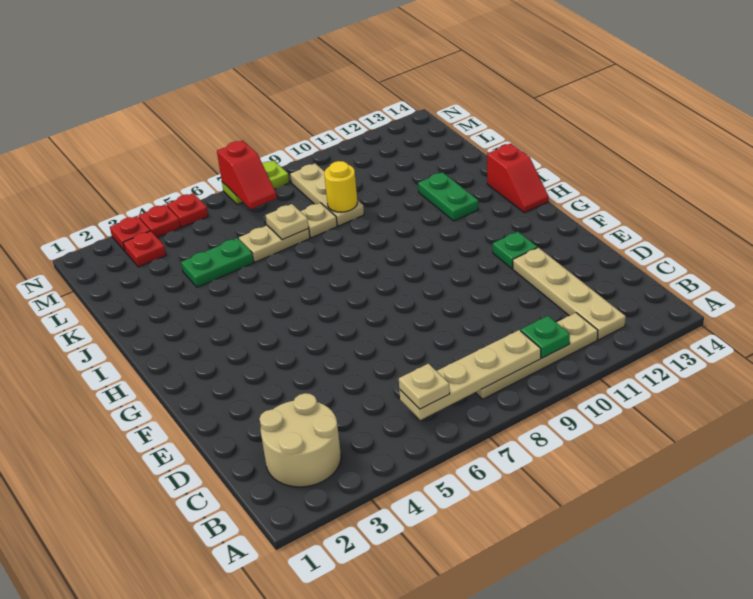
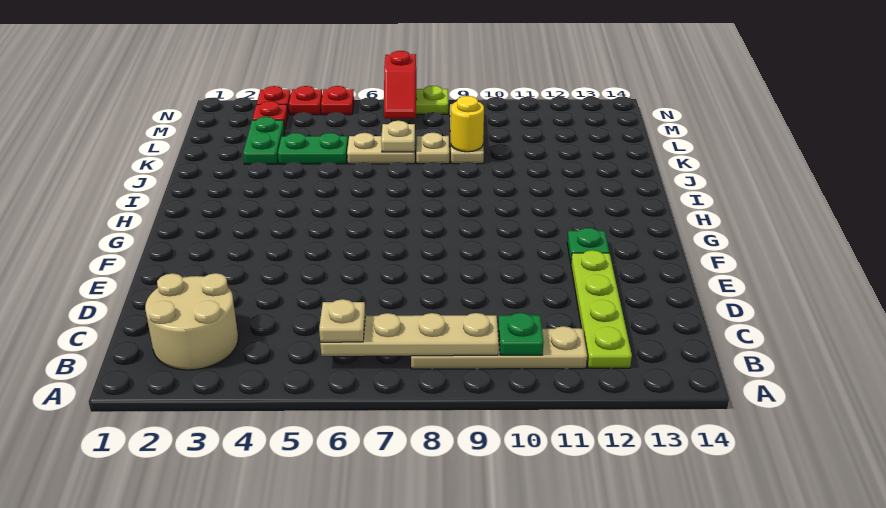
tan plate B12:E12 level 1 -> lime plate B12:E12 level 1
red slope H14:I14 level 1 top I -> none
green plate I12:J12 level 1 -> green plate K3:L3 level 1

